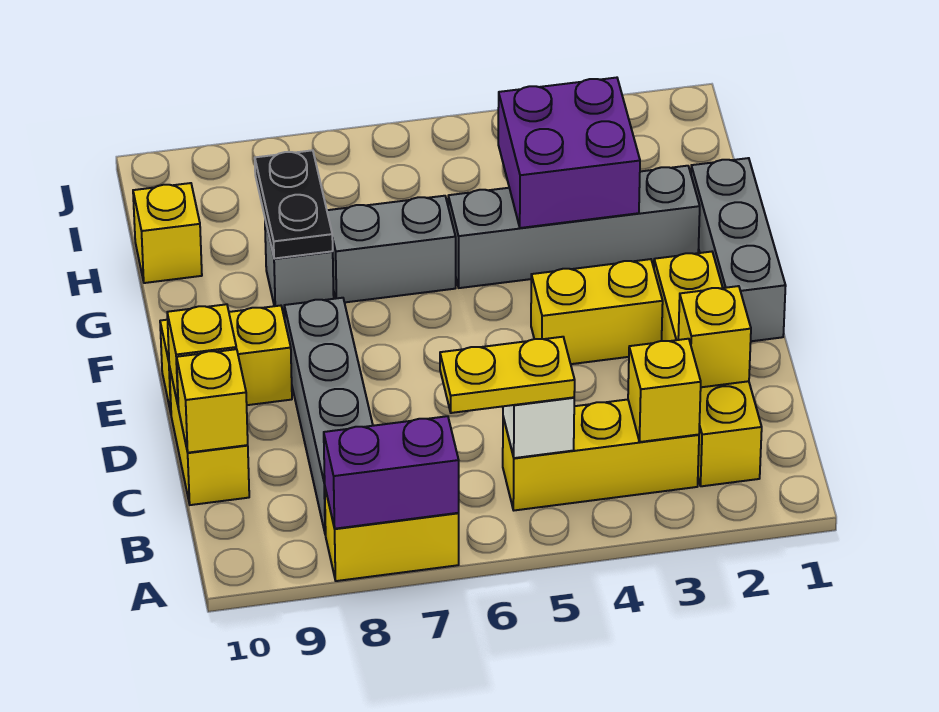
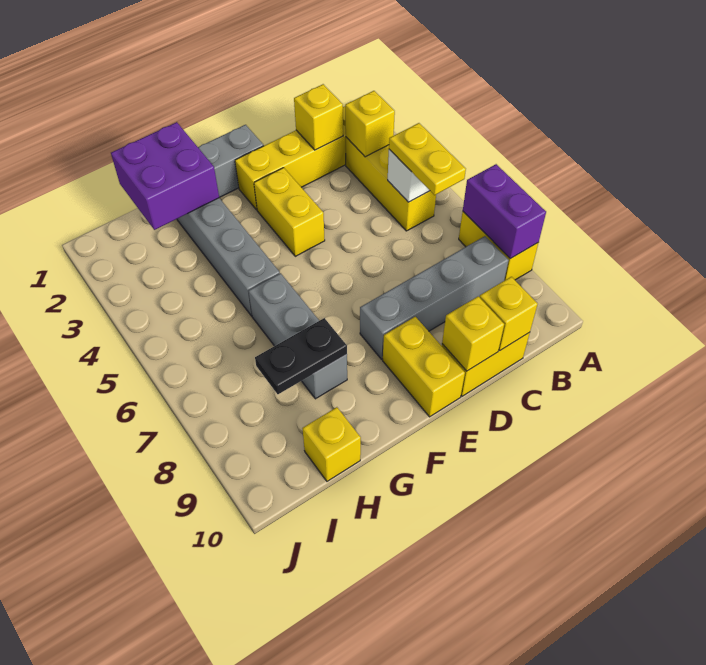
purple brick G3:H4 level 2 -> purple brick G1:H2 level 2

